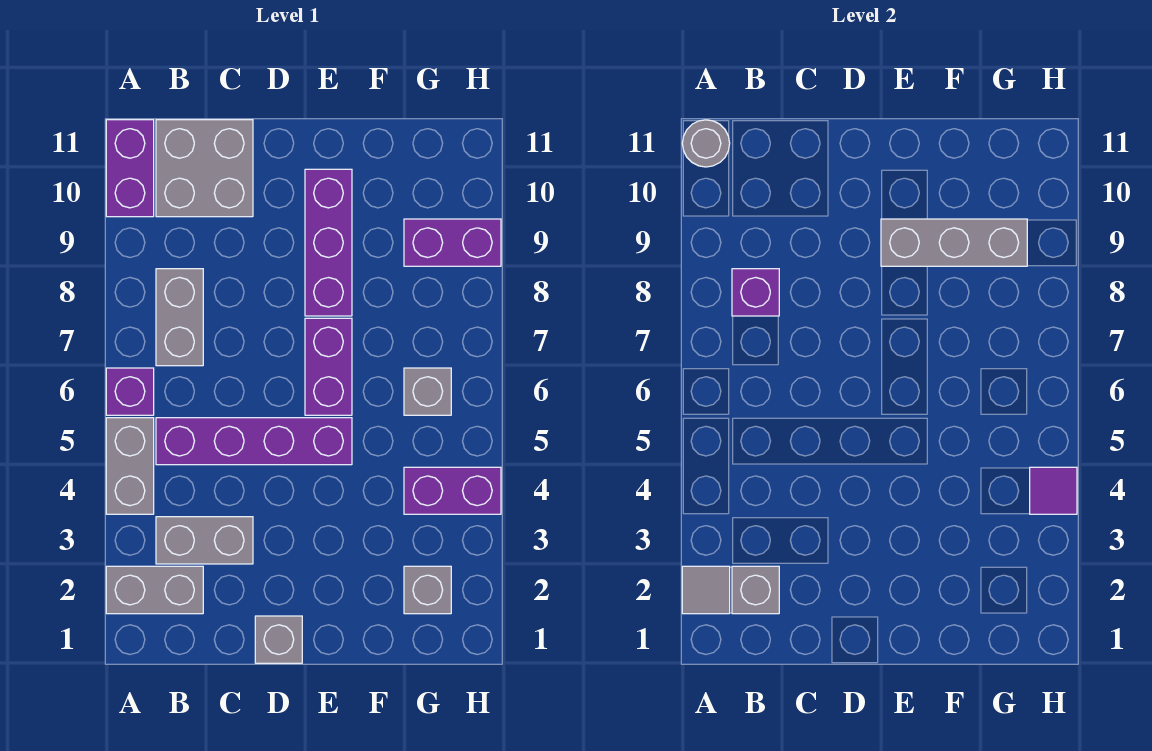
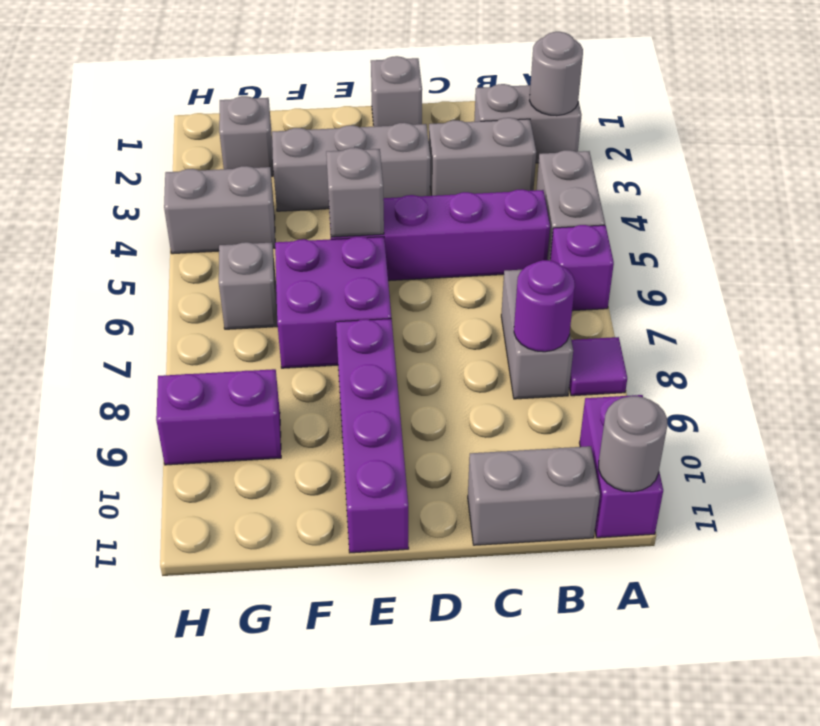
grey tile A2 level 2 -> grey round brick A2 level 2
grey brick B2 level 2 -> grey brick E5 level 2
purple brick B8 level 2 -> purple round brick B8 level 2
grey brick B10:C11 level 1 -> grey brick B11:C11 level 1
purple brick E6:E7 level 1 -> purple brick E6:F7 level 1
purple brick E8:E10 level 1 -> purple brick E8:E11 level 1
grey brick E9:G9 level 2 -> grey brick D3:F3 level 1
purple brick G4:H4 level 1 -> grey brick G4:H4 level 1
purple tile H4 level 2 -> purple tile A8 level 1

